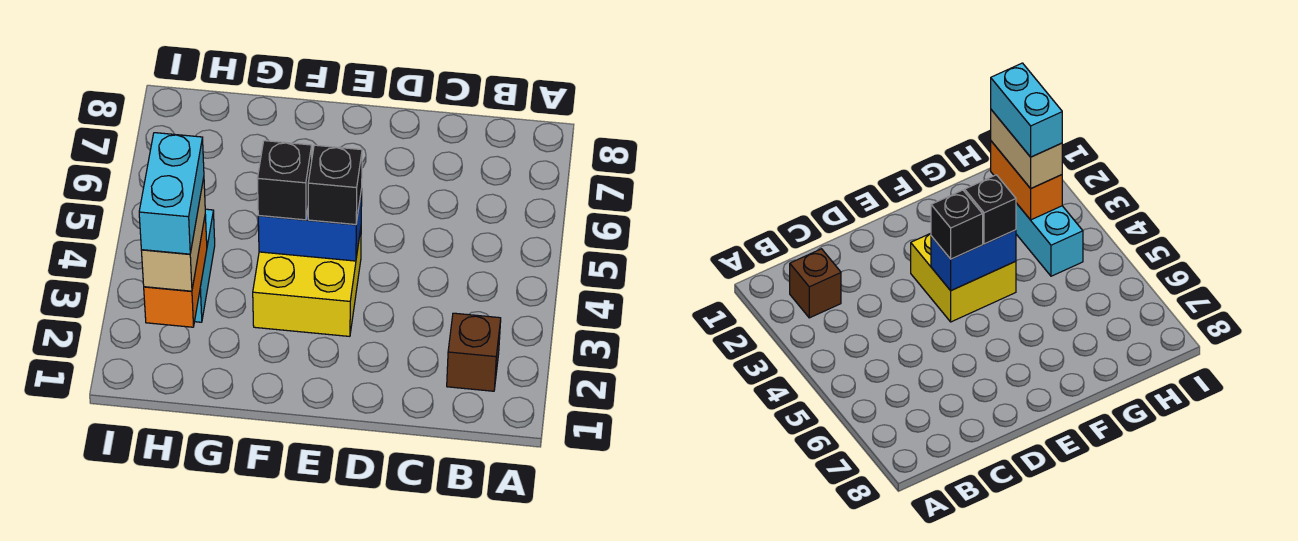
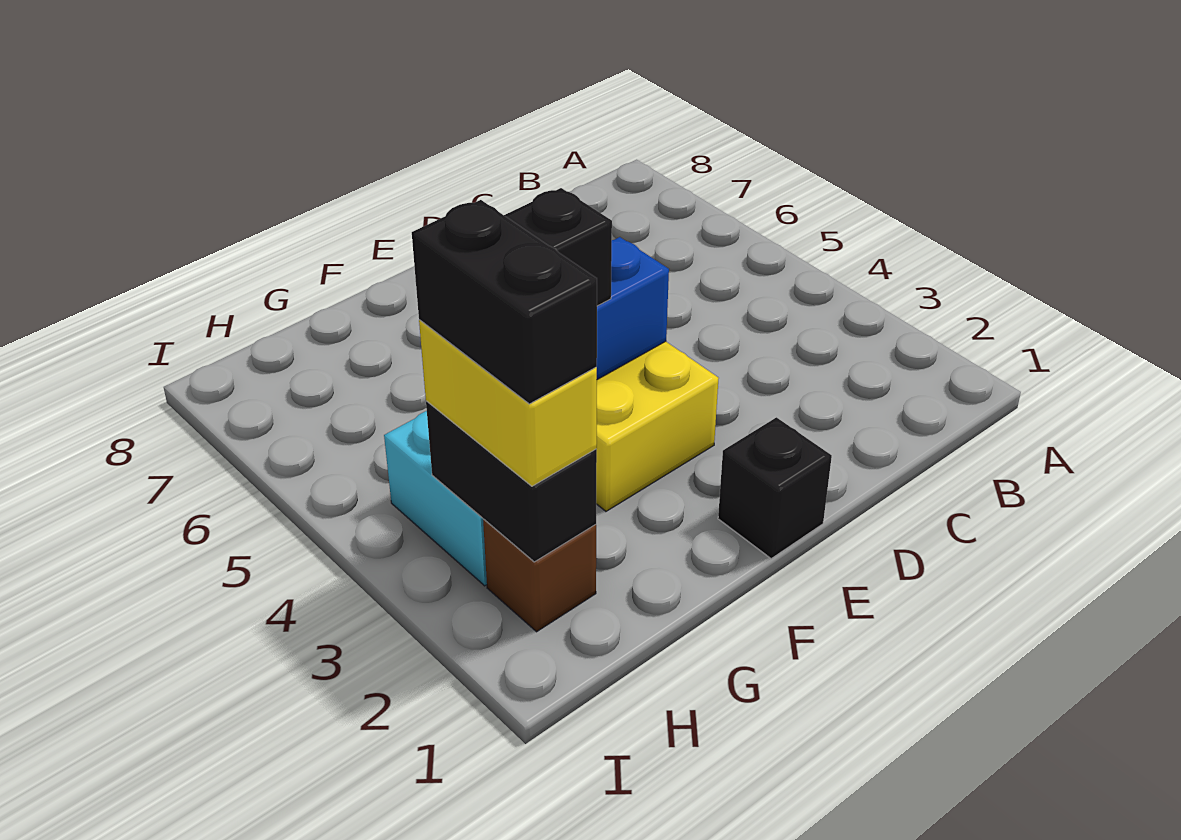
brown brick B2 level 1 -> brown brick H2 level 1
black brick E4 level 3 -> black brick E1 level 1
orange brick H2:H3 level 2 -> black brick H2:H3 level 2
tan brick H2:H3 level 3 -> yellow brick H2:H3 level 3
cyan brick H2:H3 level 4 -> black brick H2:H3 level 4

